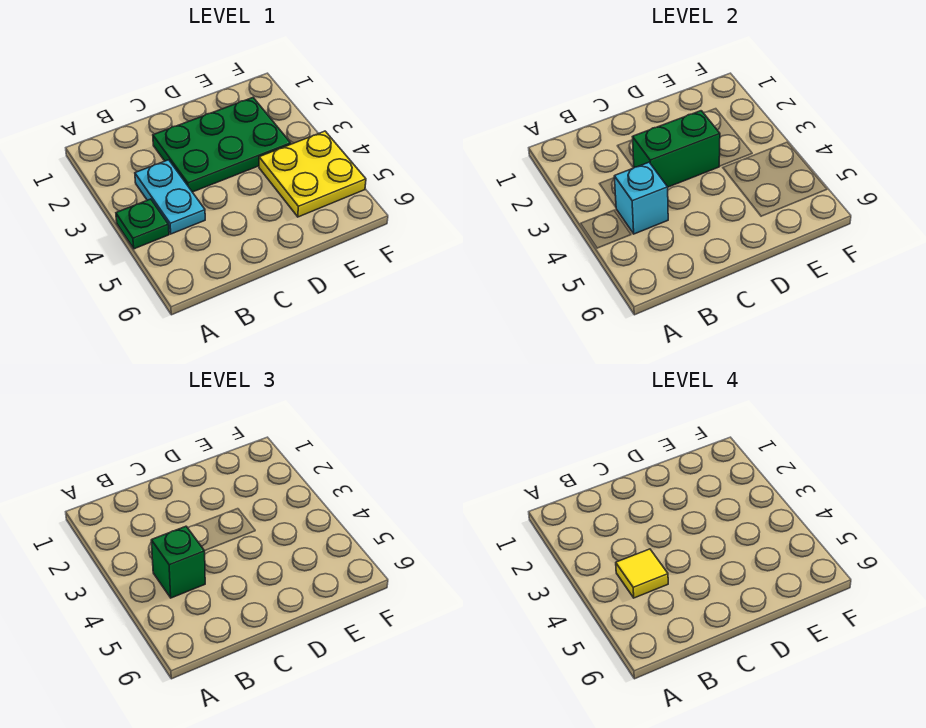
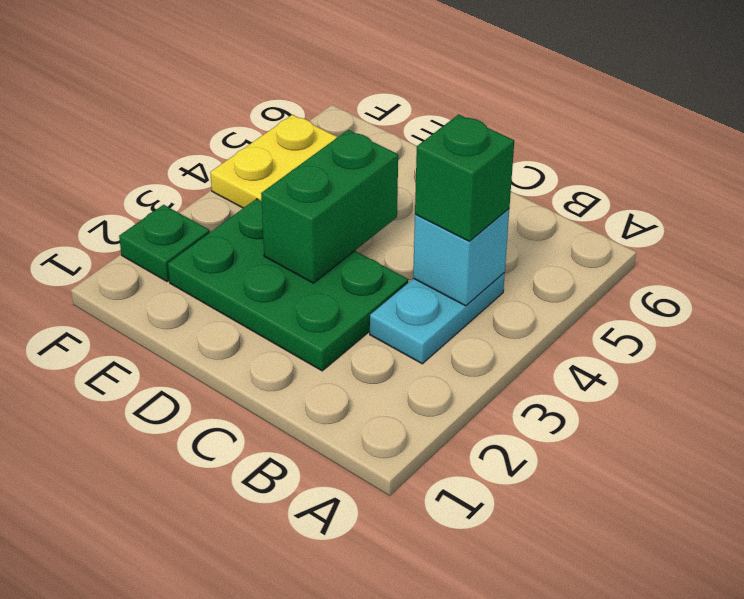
green plate A4 level 1 -> green plate F2 level 1
yellow tile B4 level 4 -> none
green brick C3:D3 level 2 -> green brick D3:D4 level 2

